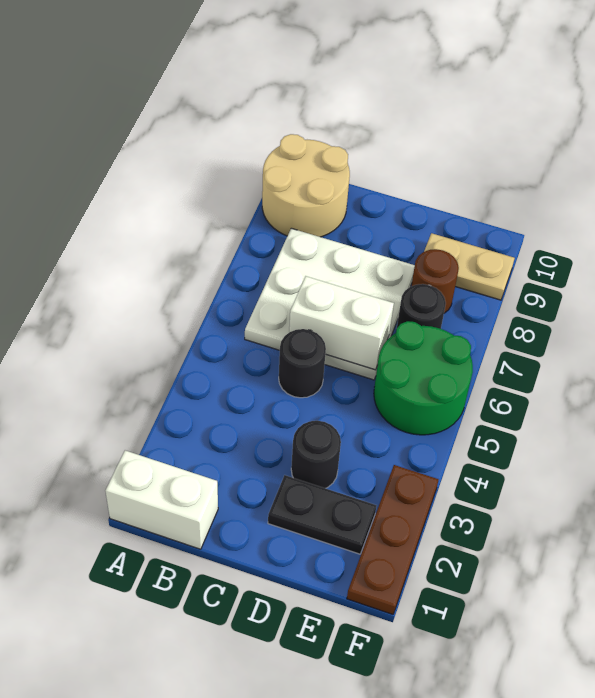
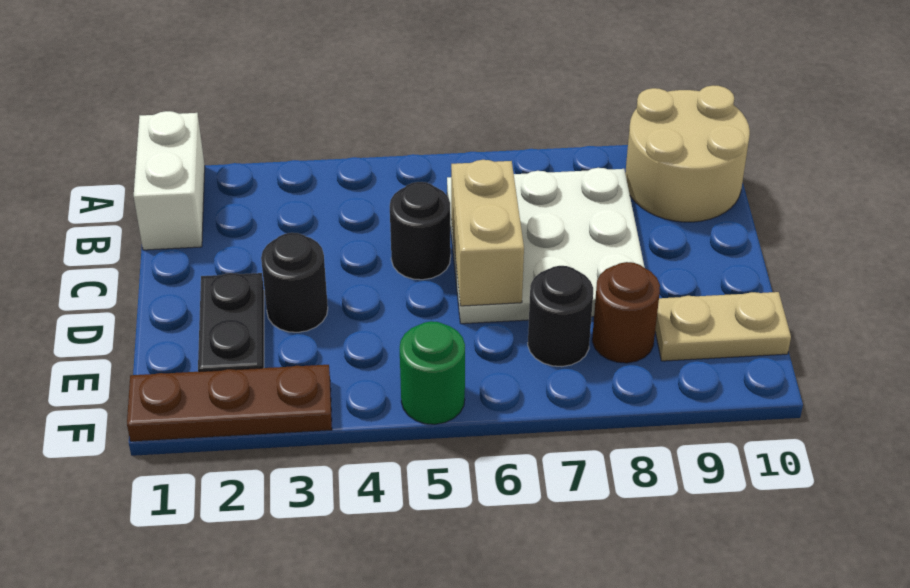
white brick C6:D6 level 2 -> tan brick C6:D6 level 2
green round brick E5:F6 level 1 -> green round brick F5 level 1
tan plate E9:F9 level 1 -> tan plate E9:E10 level 1

